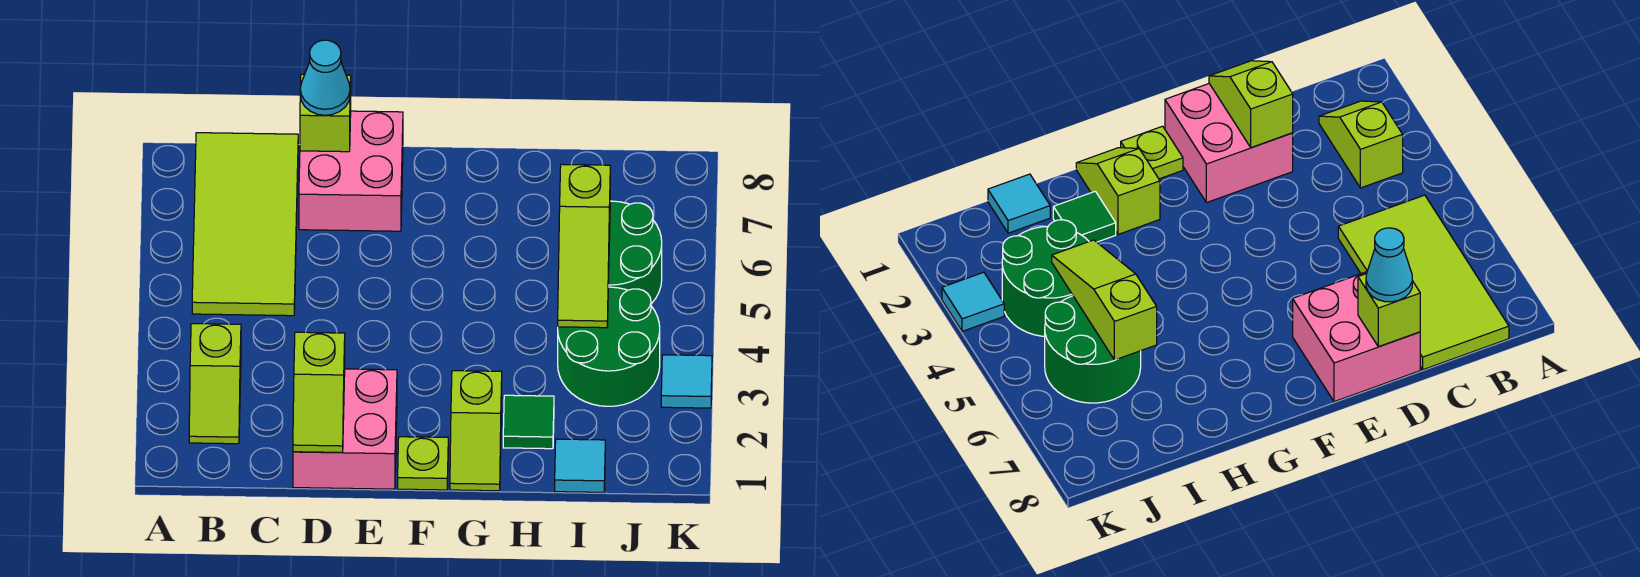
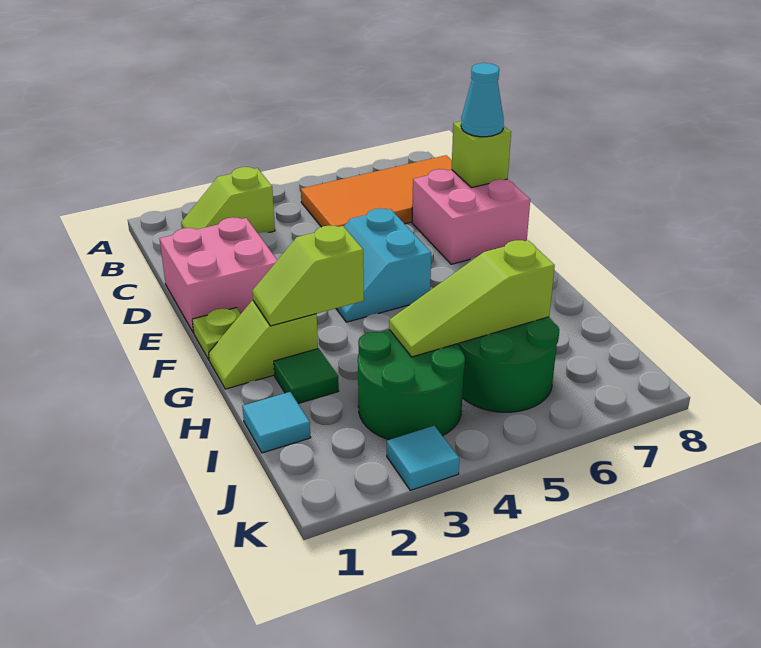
lime tile B5:C8 level 1 -> orange tile B5:C8 level 1
lime slope D1:D2 level 2 top 2 -> lime slope G2:G3 level 2 top 3
none -> cyan slope E4:F5 level 1 top 5

